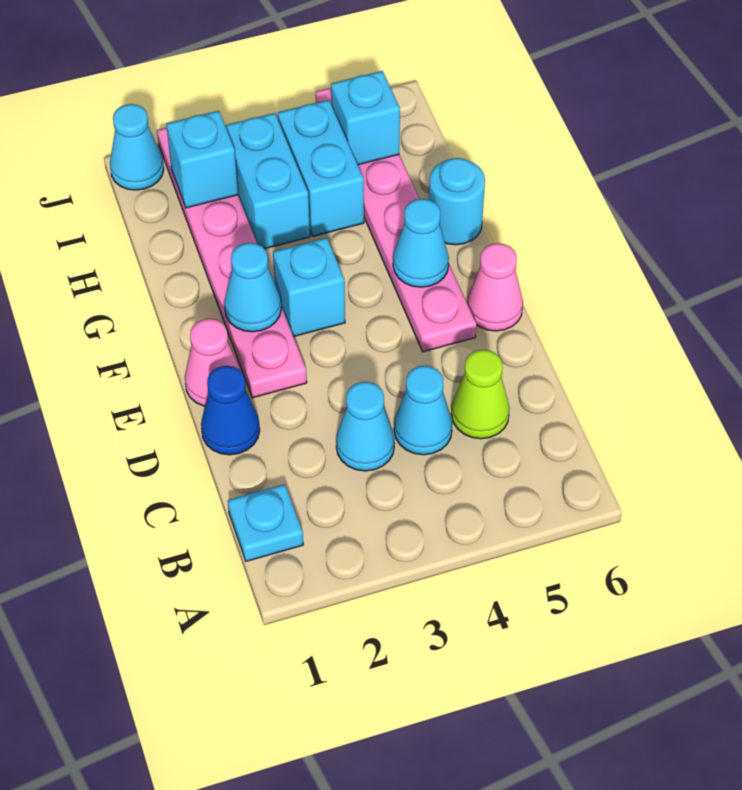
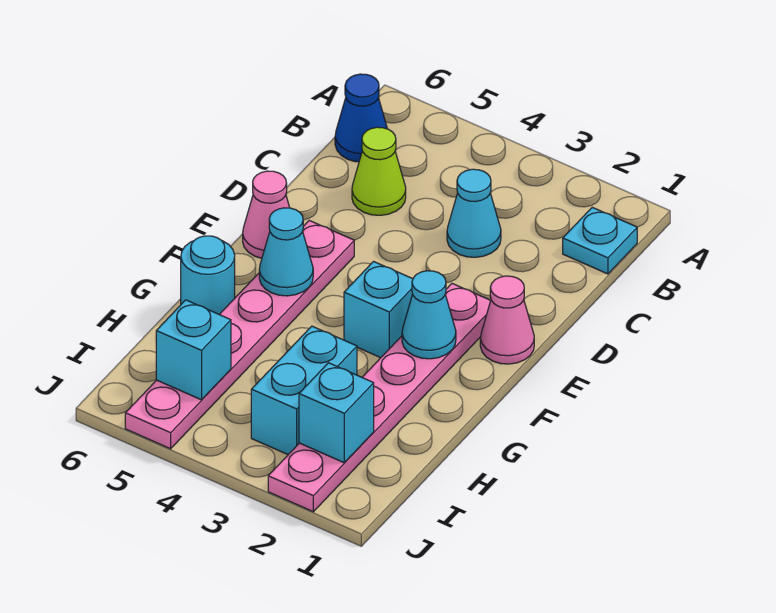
cyan cone C4 level 1 -> none
blue cone D1 level 1 -> blue cone B6 level 1
cyan brick H4:I4 level 1 -> none
cyan cone J1 level 1 -> none

